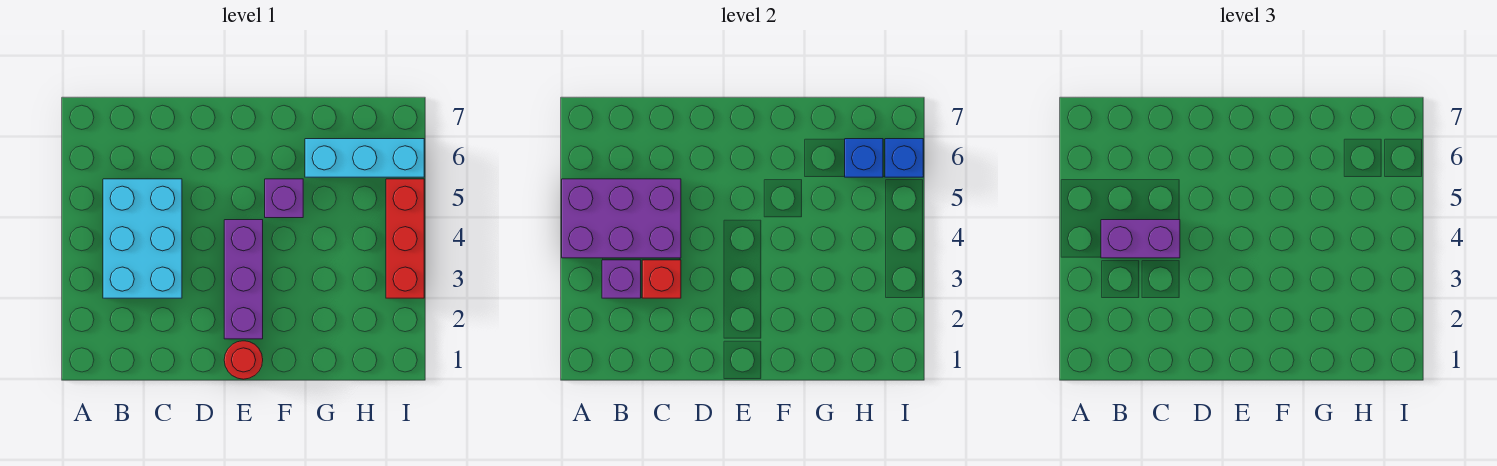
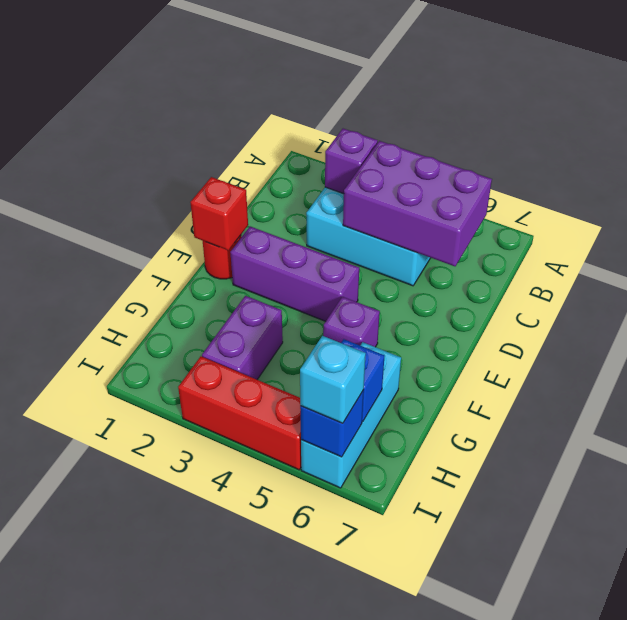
purple brick A4:C5 level 2 -> purple brick B4:C6 level 2
purple brick B4:C4 level 3 -> purple brick G3:H3 level 1
red brick C3 level 2 -> red brick E1 level 2
none -> cyan brick I6 level 3

